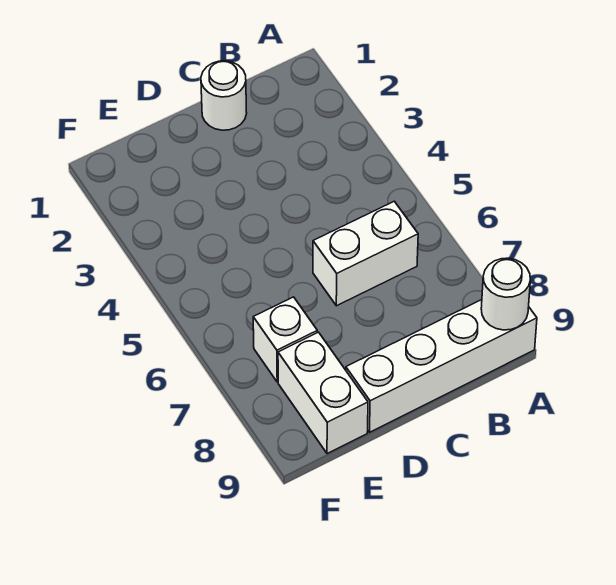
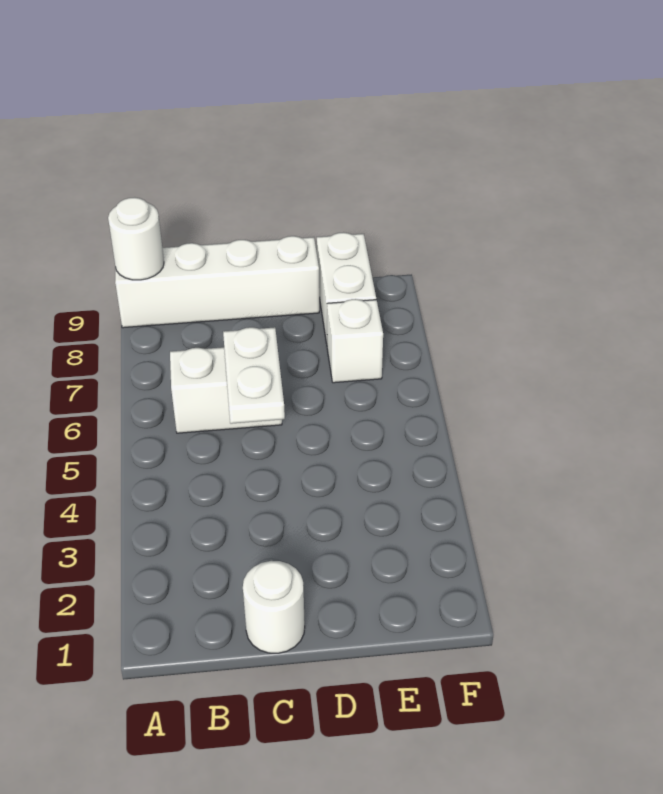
none -> white plate C5:C6 level 2

